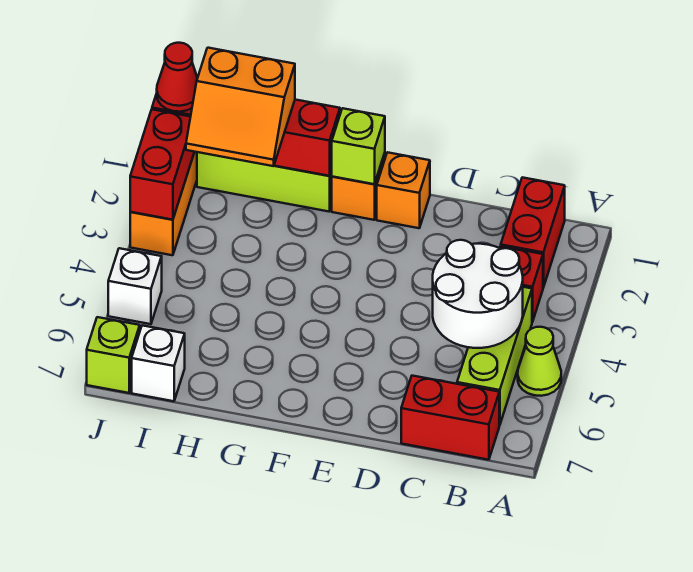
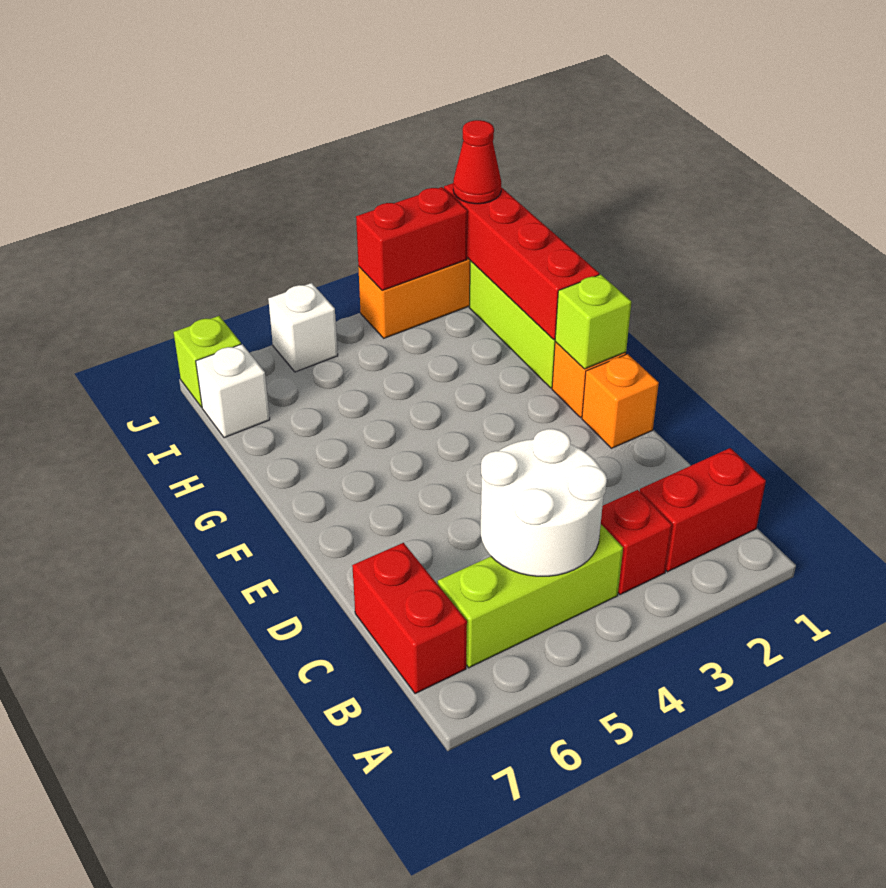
lime cone A5 level 1 -> none
orange slope H1:I2 level 3 top 1 -> none

